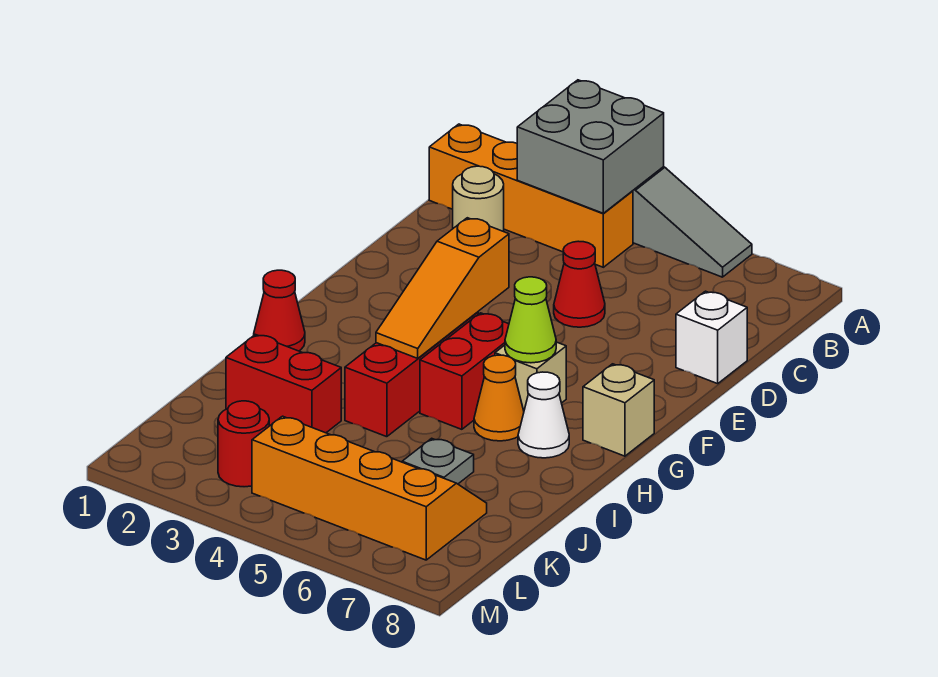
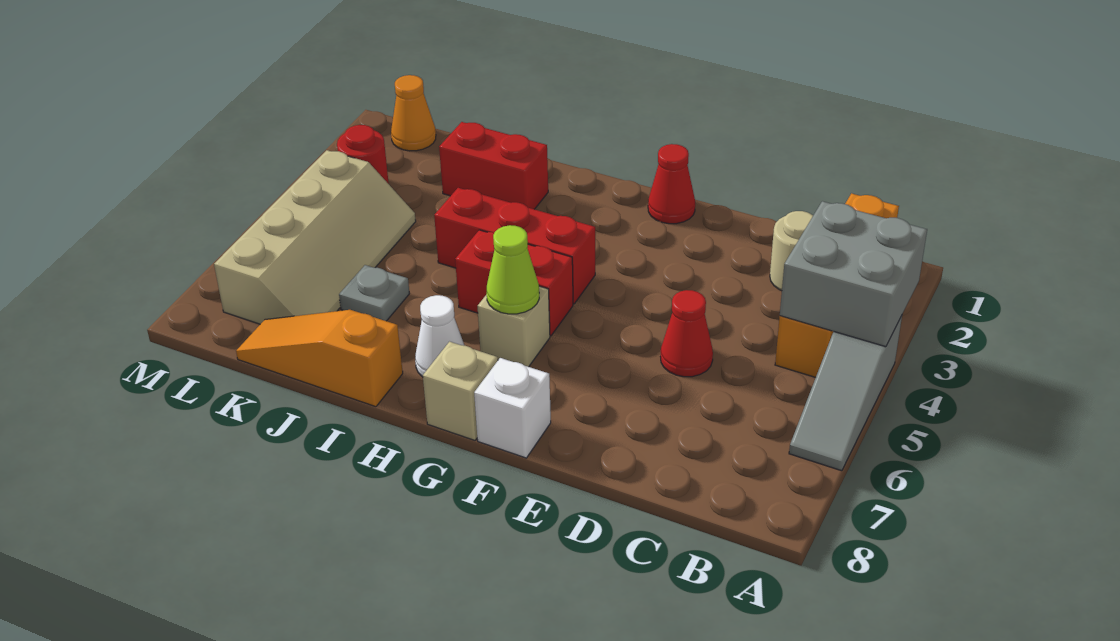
white brick D8 level 1 -> white brick F8 level 1
orange slope F4:H4 level 2 top F -> orange slope I8:K8 level 1 top I
red cone H1 level 1 -> red cone F1 level 1
orange cone H6 level 1 -> orange cone L1 level 1
red brick J2:J3 level 1 -> red brick I2:J2 level 1
orange slope K4:L7 level 1 top L -> tan slope K4:L7 level 1 top L

